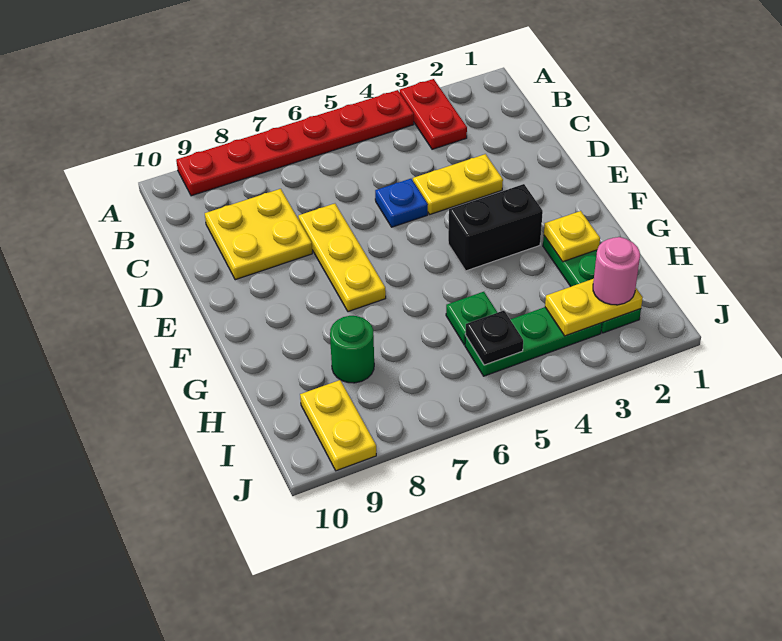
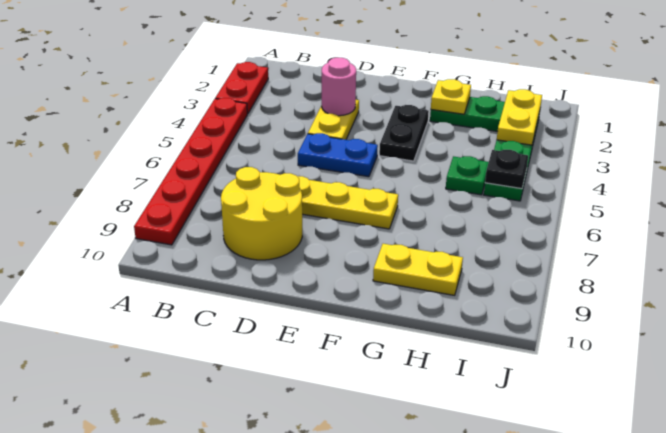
red plate A3:B3 level 1 -> red plate A2:A3 level 1
yellow plate C8:D9 level 1 -> yellow round brick C8:D9 level 1
blue plate D5 level 1 -> blue plate D5:E5 level 1
black brick F3:F4 level 1 -> black plate F3:F4 level 1
green round brick H8 level 1 -> none
pink round brick I2 level 3 -> pink round brick D3 level 2
yellow plate I9:J9 level 1 -> yellow plate G9:H9 level 1

